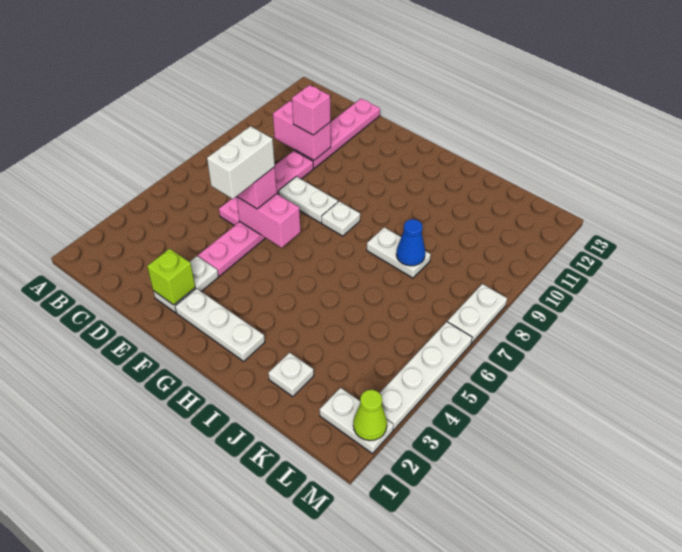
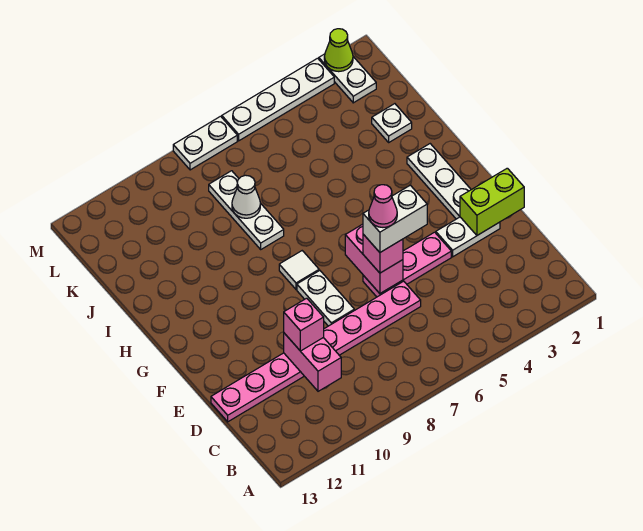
lime brick E2 level 2 -> lime brick E1:E2 level 2
none -> pink cone E6 level 5
white plate G8 level 1 -> white tile G8 level 1
white plate I8:J8 level 1 -> white plate I8:K8 level 1
blue cone J8 level 2 -> white cone J8 level 2

